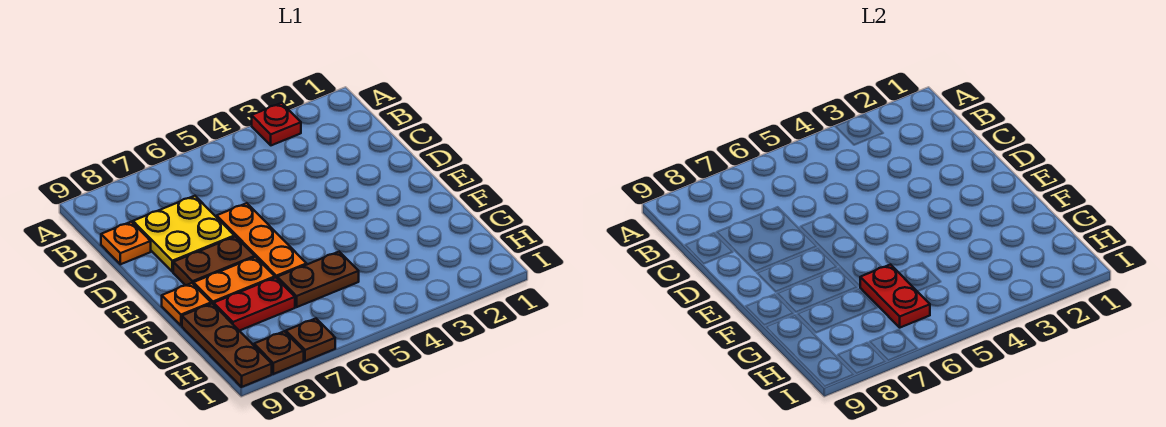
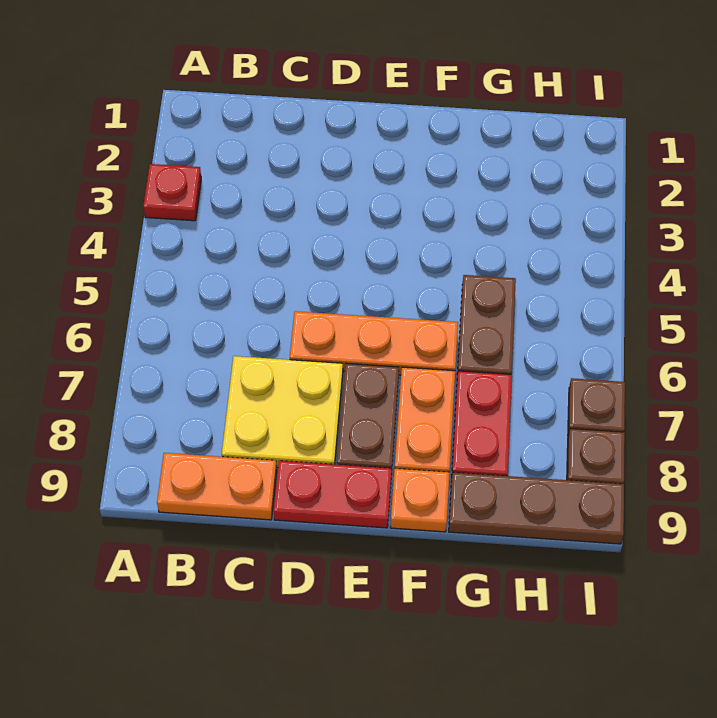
orange plate C9 level 1 -> orange plate B9:C9 level 1
red plate G6:H6 level 2 -> red plate D9:E9 level 1

